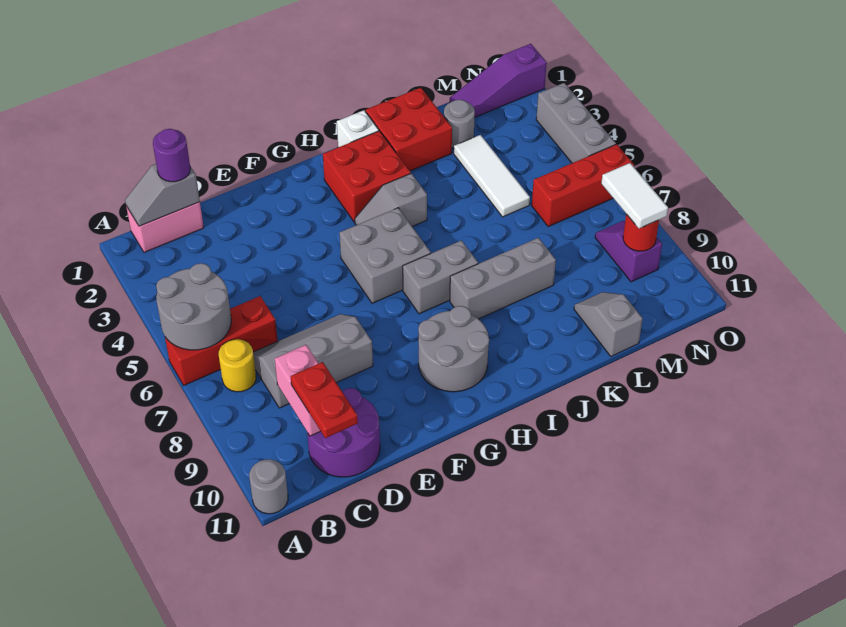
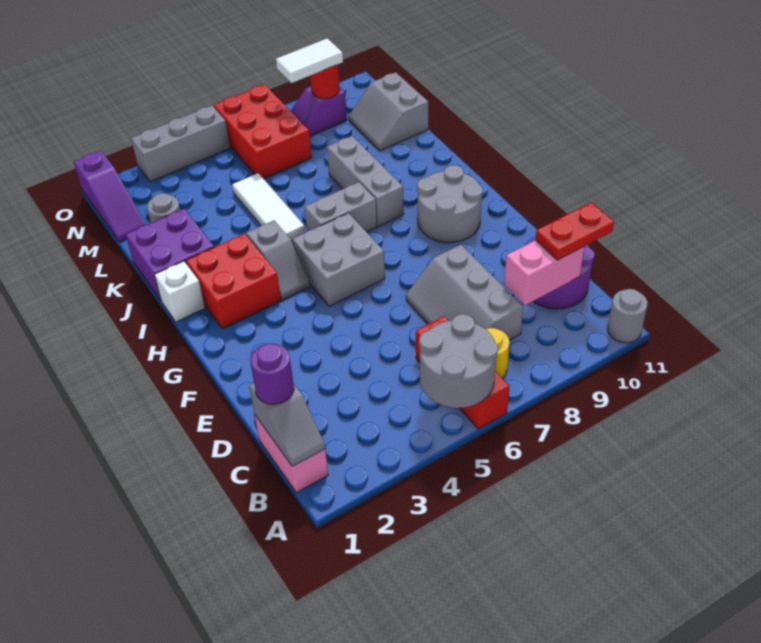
grey brick H7:I7 level 1 -> grey brick I6:I7 level 1
red brick J1:K2 level 1 -> purple brick J1:K2 level 1
white tile L3:L5 level 1 -> white tile J5:L5 level 1
grey slope L10:L11 level 1 top 11 -> grey slope L10:M11 level 1 top 11
red brick M6:O6 level 1 -> red brick M6:O7 level 1

